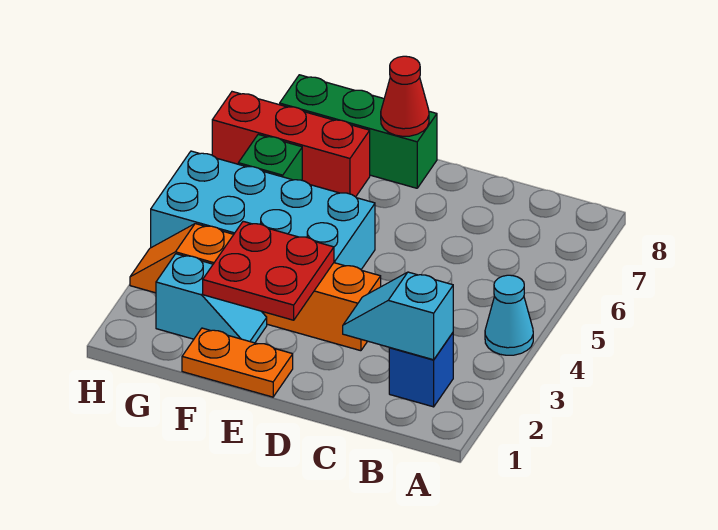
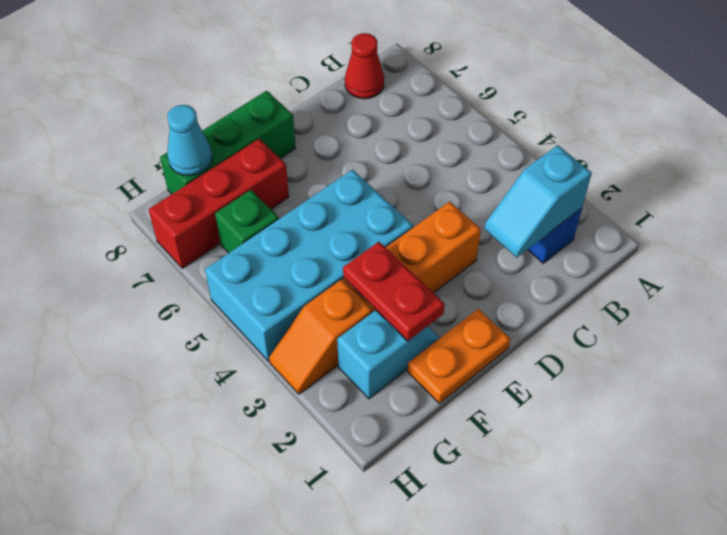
cyan cone A4 level 1 -> cyan cone G8 level 2
red plate E2:F3 level 2 -> red plate F2:F3 level 2
red cone E8 level 2 -> red cone B8 level 1

